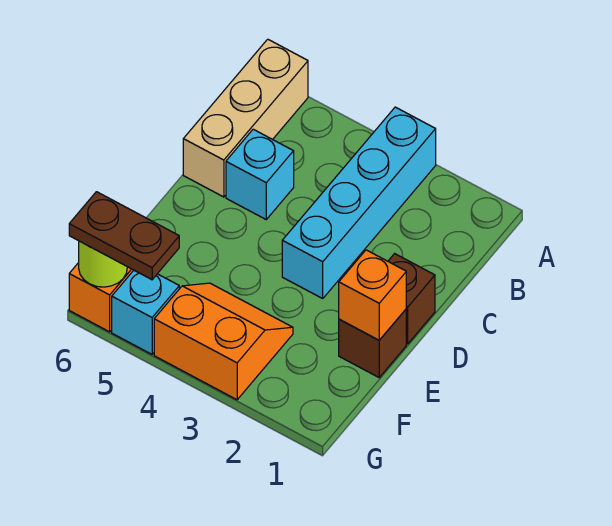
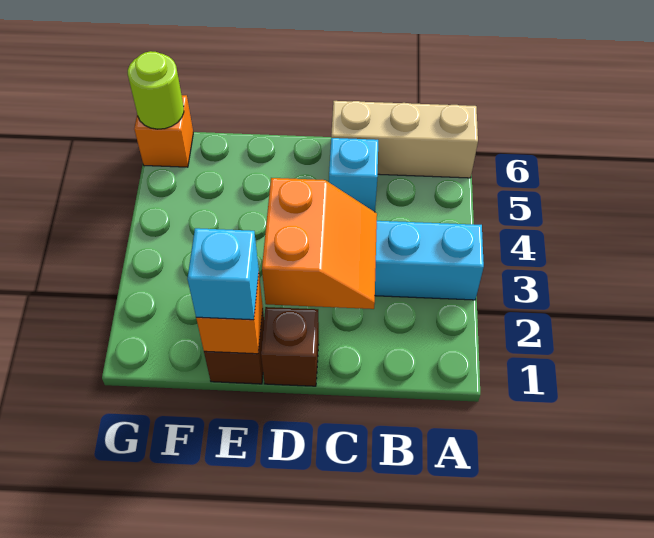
orange slope F3:G4 level 1 top G -> orange slope C2:D3 level 2 top D
cyan brick G5 level 1 -> cyan brick E1 level 3
brown plate G5:G6 level 3 -> none

